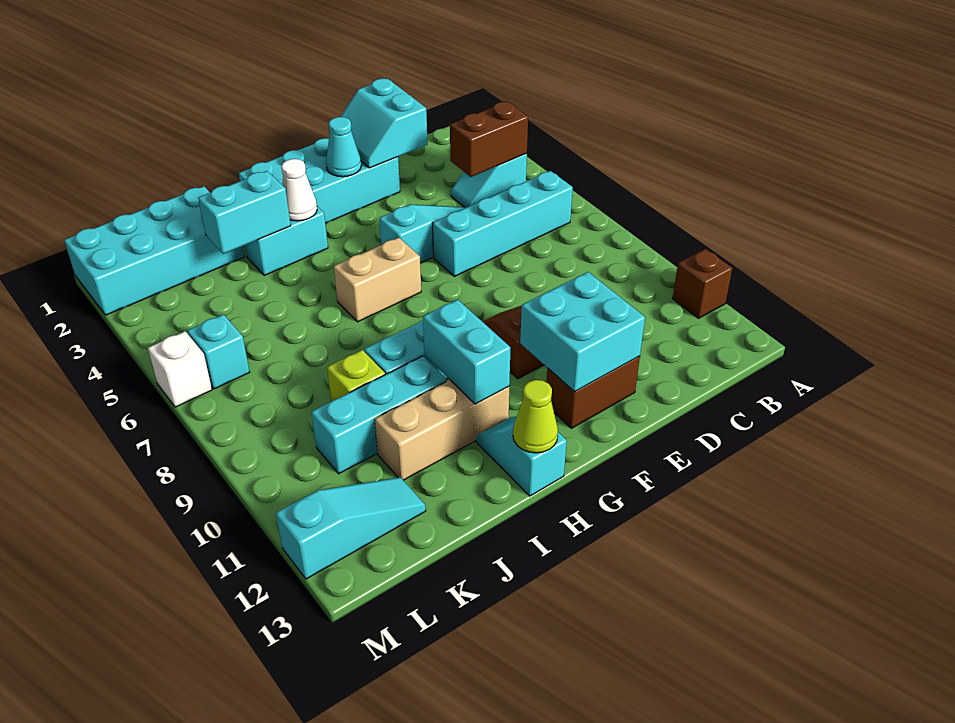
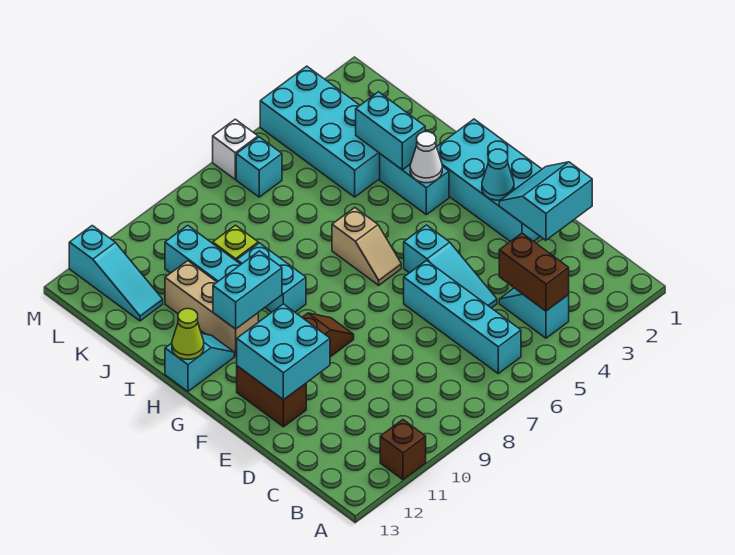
tan brick G6:H6 level 1 -> tan slope G6:H6 level 1 top H
cyan brick J1:M2 level 1 -> cyan brick J3:M4 level 1

